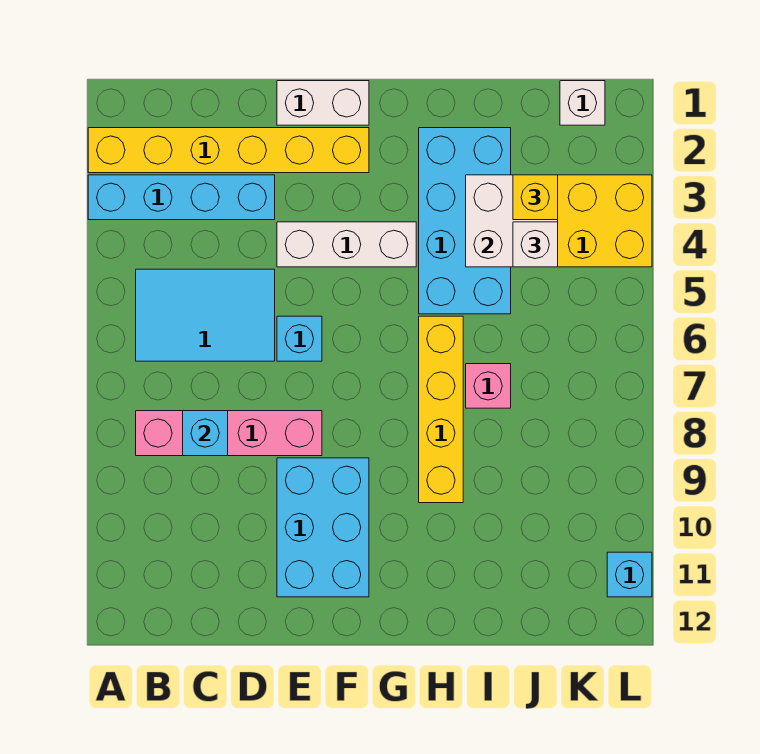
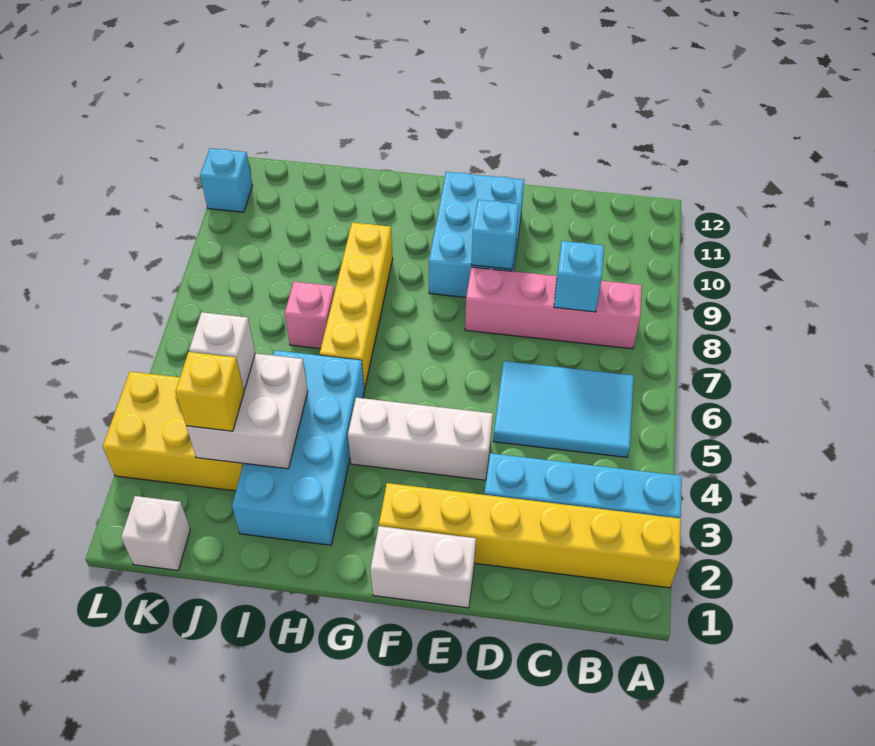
cyan brick E6 level 1 -> cyan brick E9 level 2

